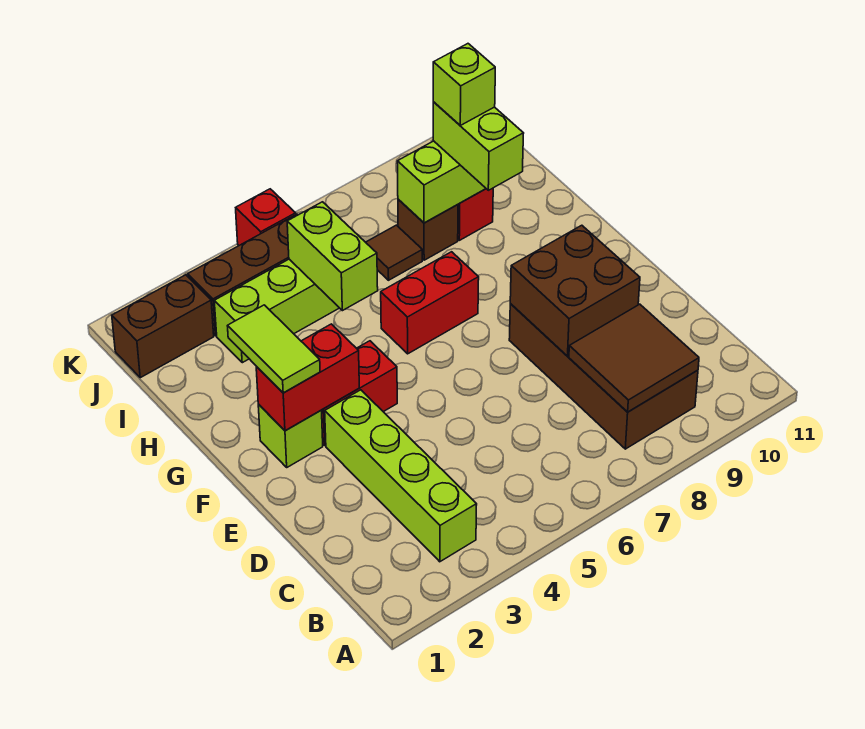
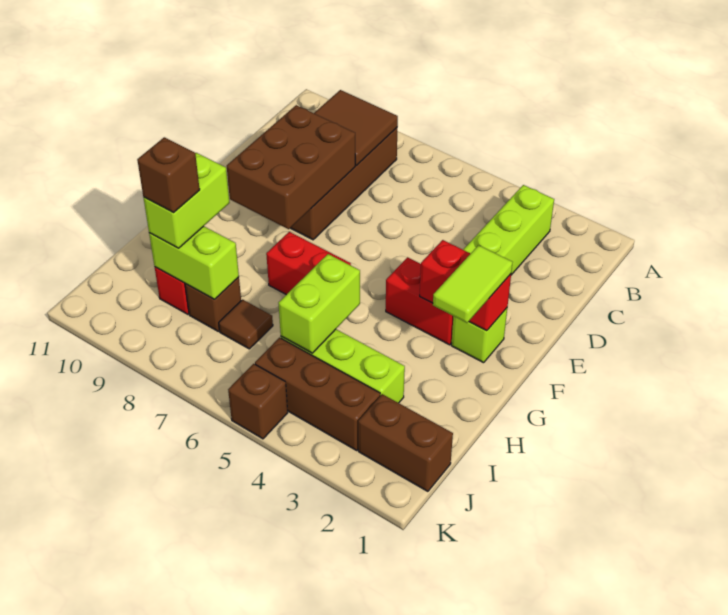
brown brick D8:E9 level 2 -> brown brick D8:F9 level 2
lime brick I9 level 4 -> brown brick I9 level 4
red brick K5 level 1 -> brown brick K5 level 1

